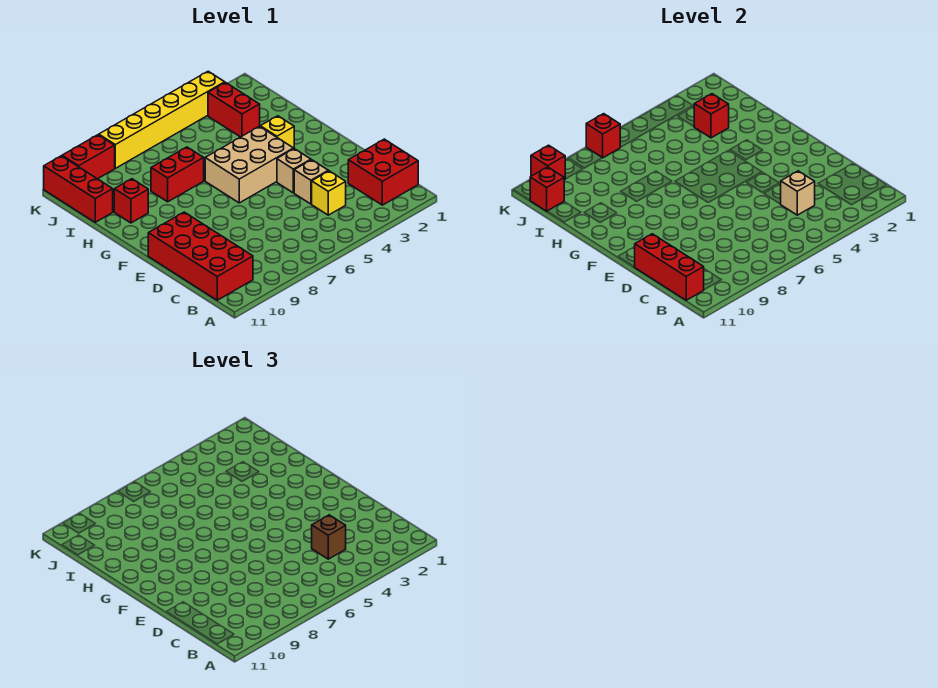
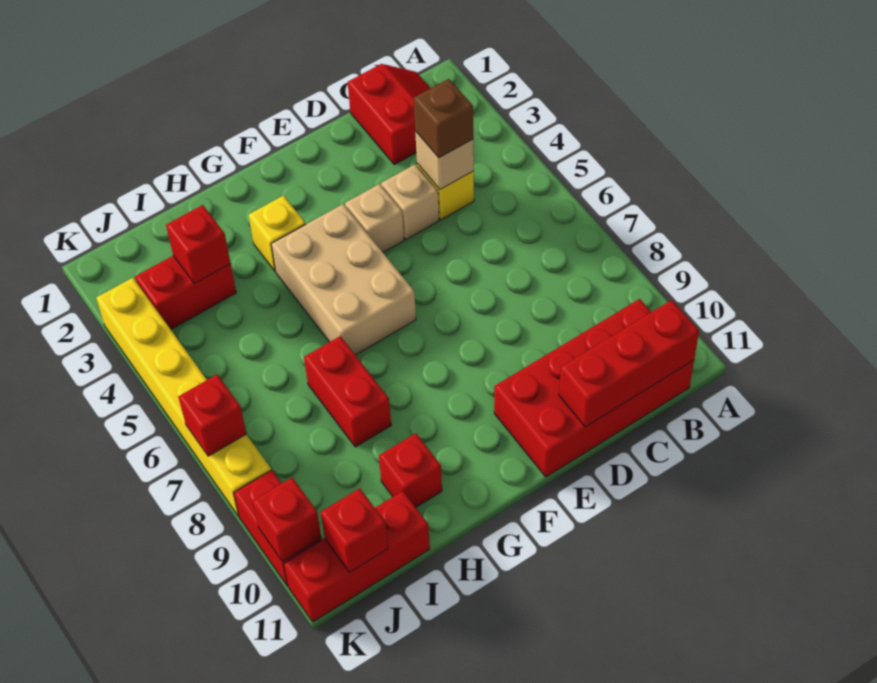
red brick B1:C2 level 1 -> red slope B1:C2 level 1 top C

